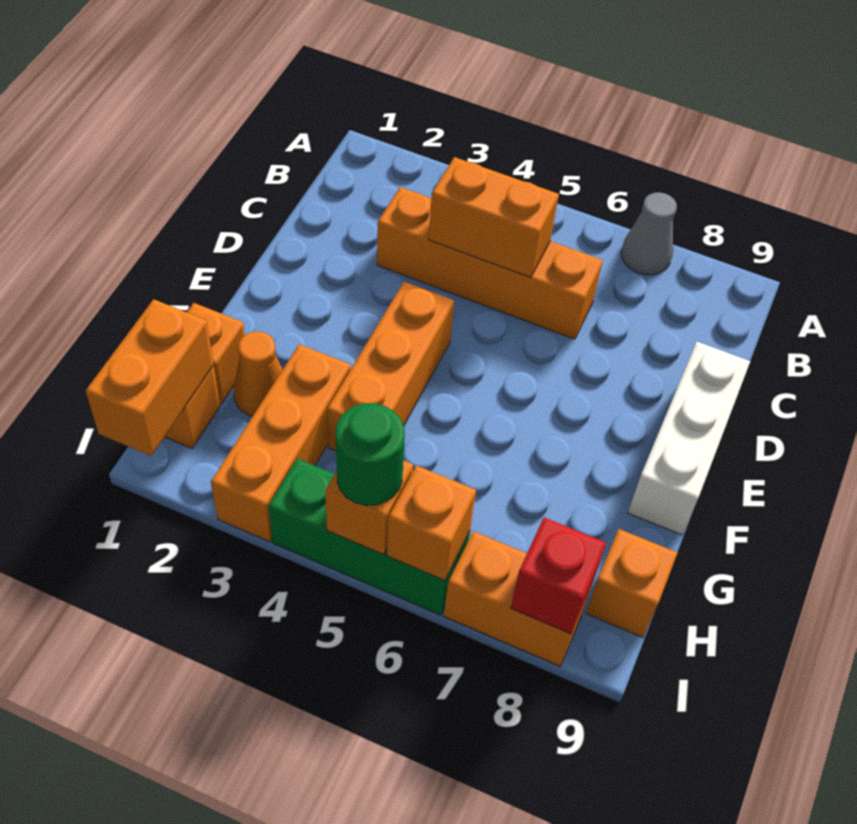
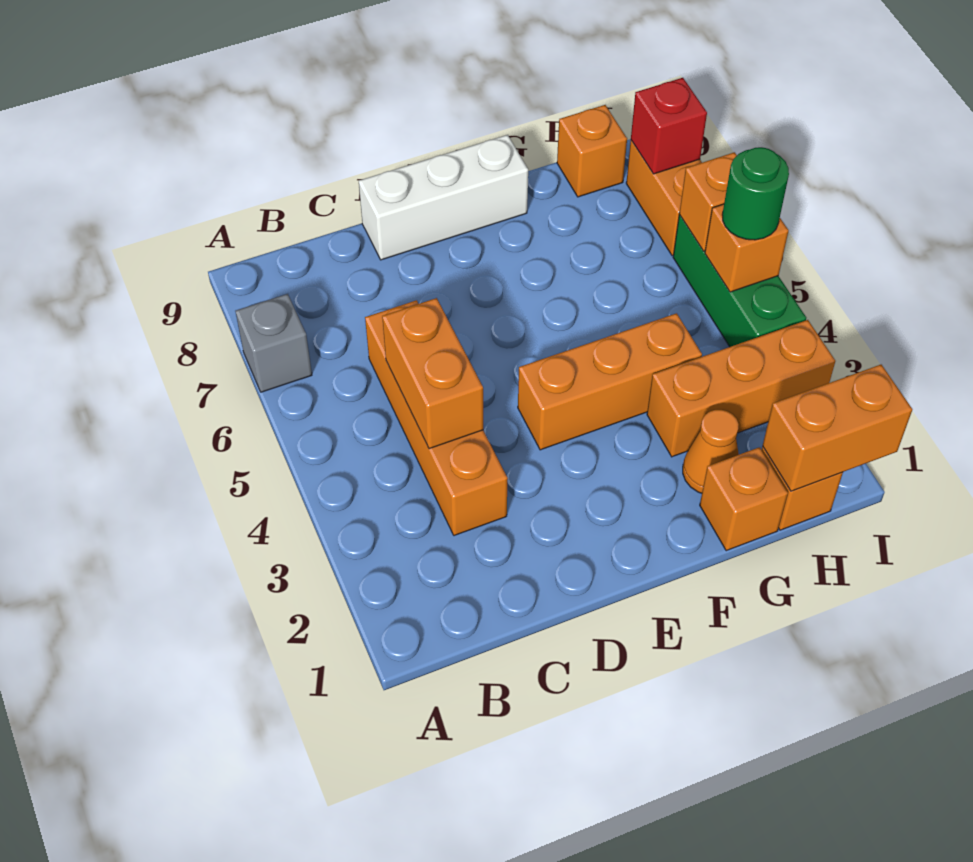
grey cone A7 level 1 -> grey brick A7 level 1

